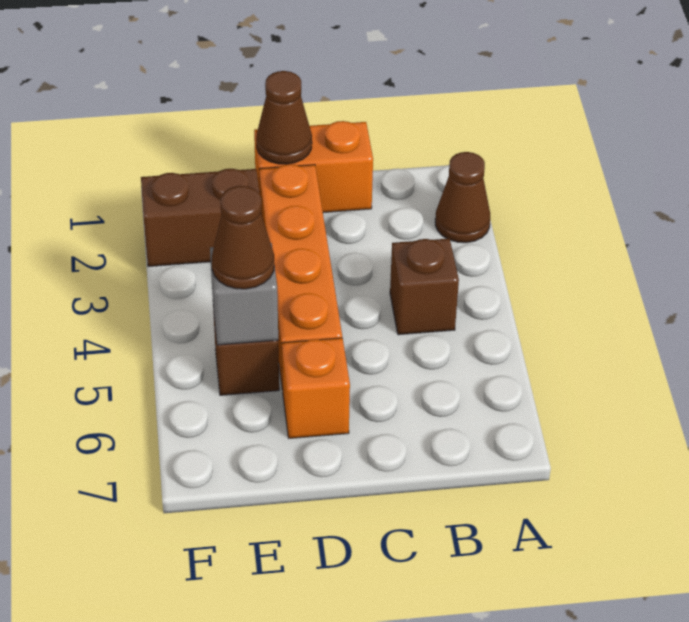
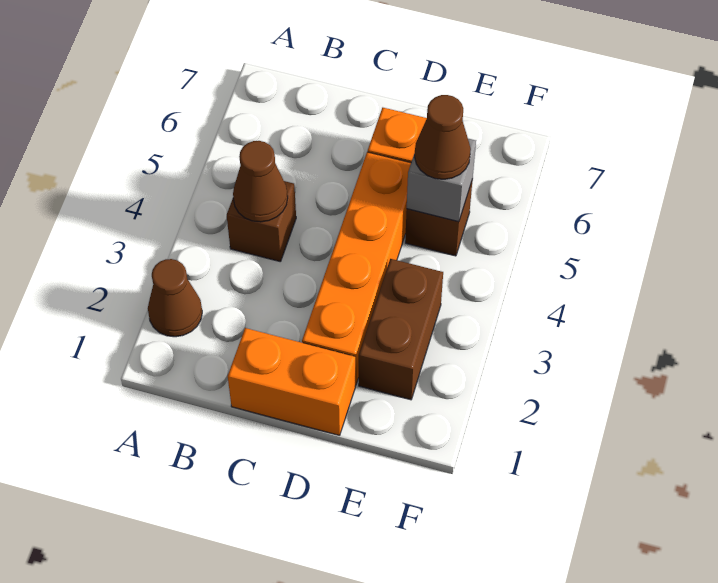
brown cone D1 level 2 -> brown cone B4 level 2
brown brick E2:F2 level 1 -> brown brick E2:E3 level 1

